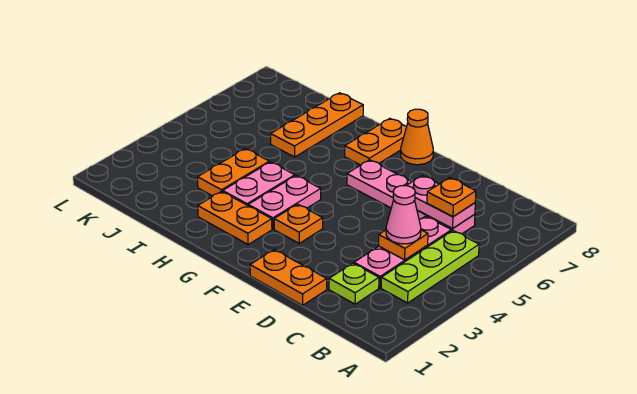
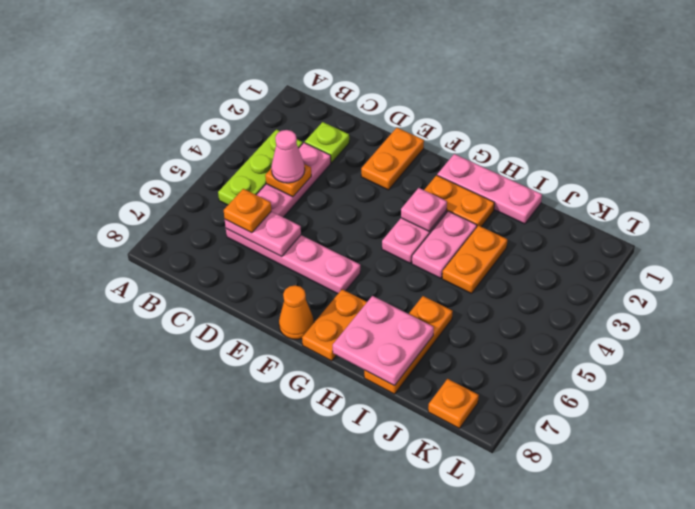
orange plate D1:E1 level 1 -> orange plate E1:E2 level 1
orange plate F3 level 1 -> orange plate K8 level 1
none -> pink plate G1:I1 level 1
none -> pink plate G3 level 2
none -> pink plate H7:I8 level 2

